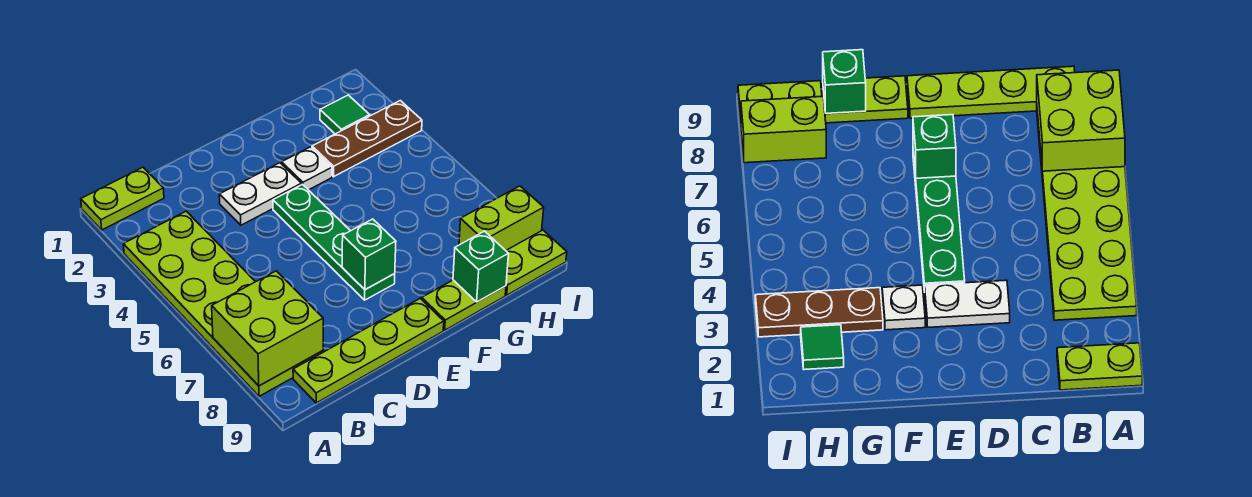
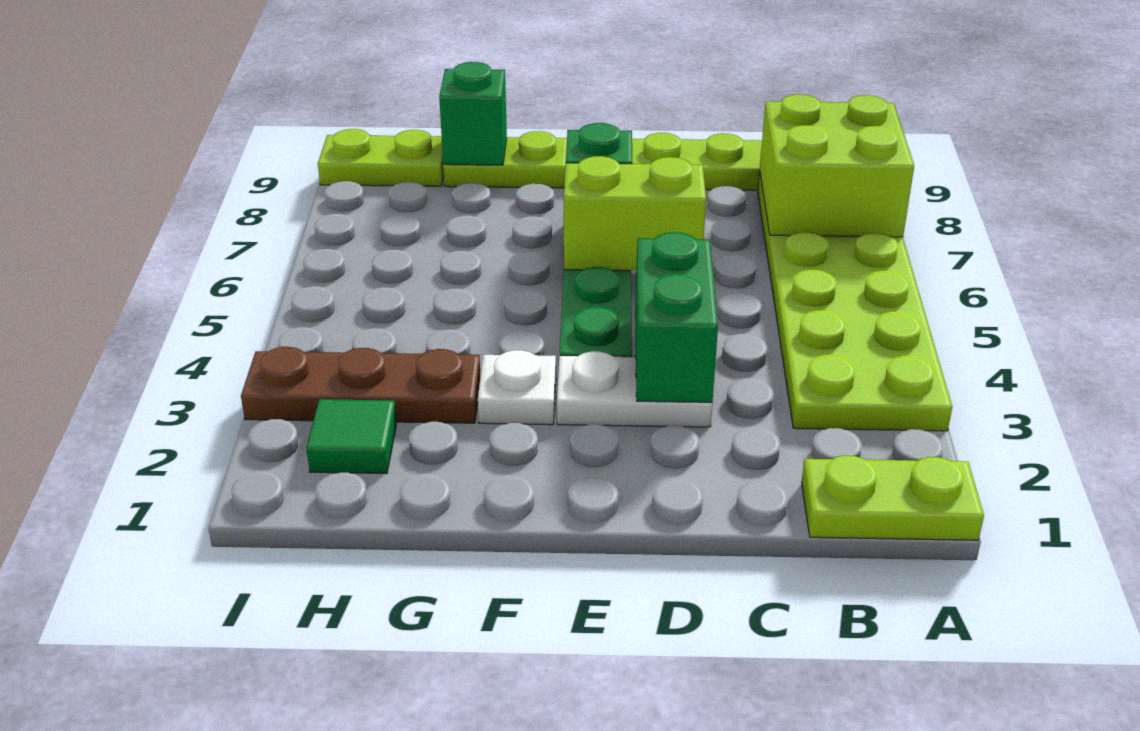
none -> green brick D3:D4 level 2
lime brick H8:I8 level 1 -> lime brick D6:E6 level 2

